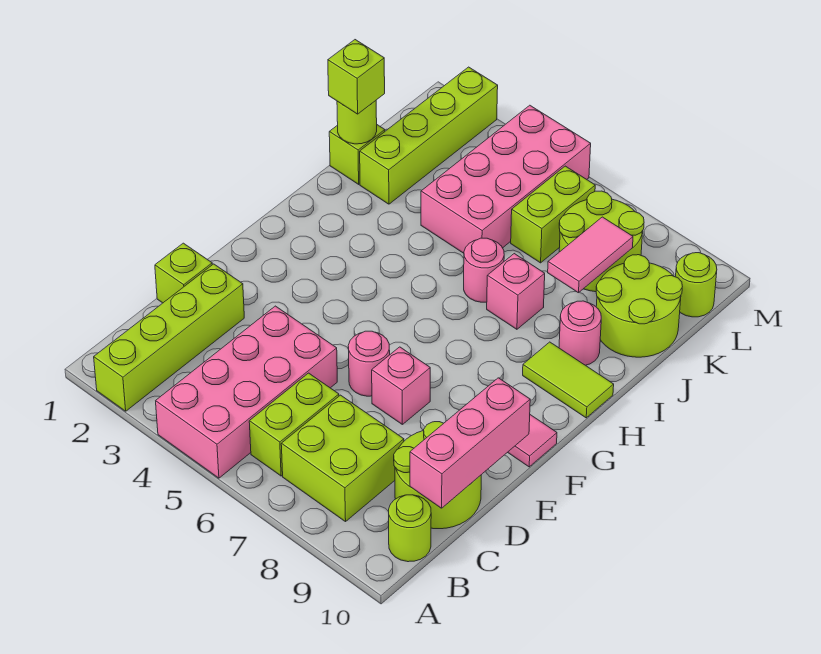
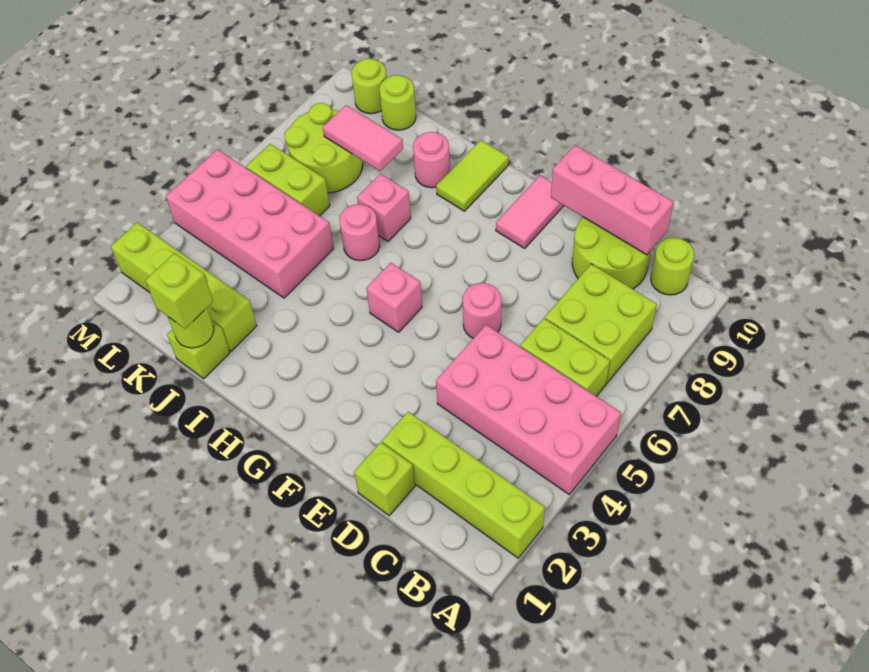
pink brick E7 level 1 -> pink brick G5 level 1
lime round brick J9:K10 level 1 -> lime round brick K10 level 1

